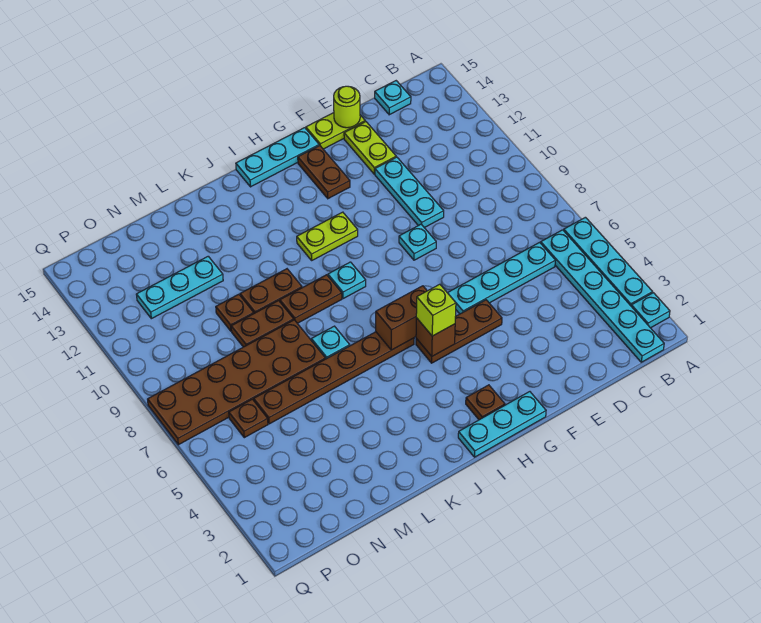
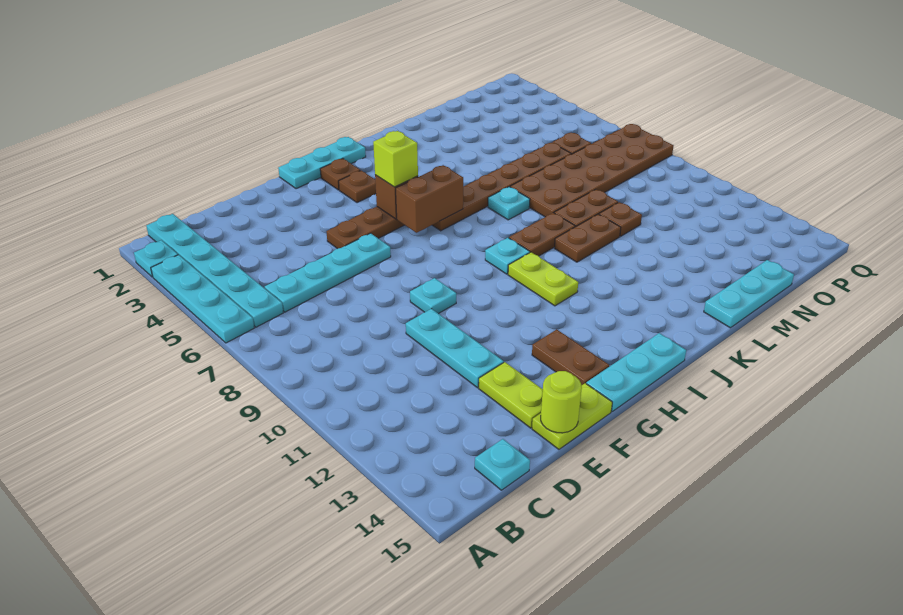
none -> brown plate H3 level 1
lime plate H11:I11 level 1 -> lime plate I10:I11 level 1
cyan plate M12:O12 level 1 -> cyan plate L15:N15 level 1

